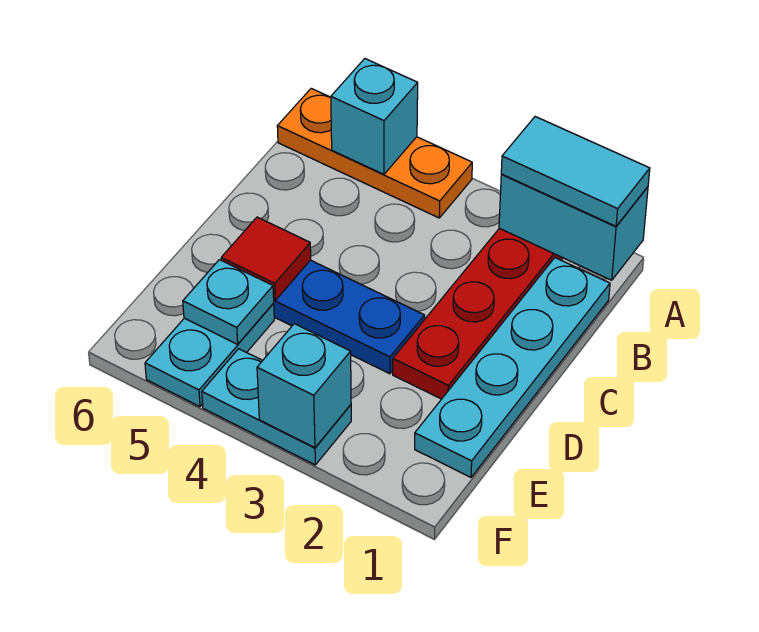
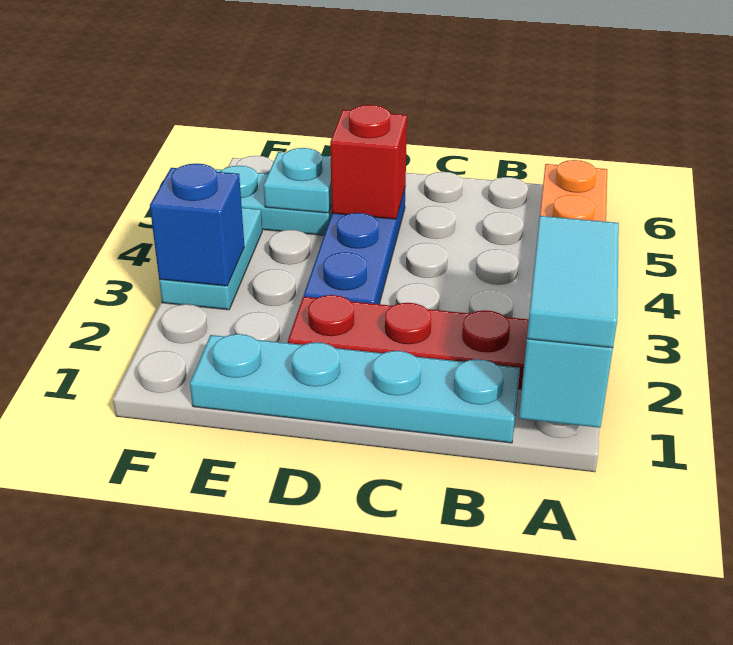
cyan brick A5 level 2 -> none
red tile D5 level 2 -> red brick D5 level 2
cyan brick F3 level 2 -> blue brick F3 level 2

